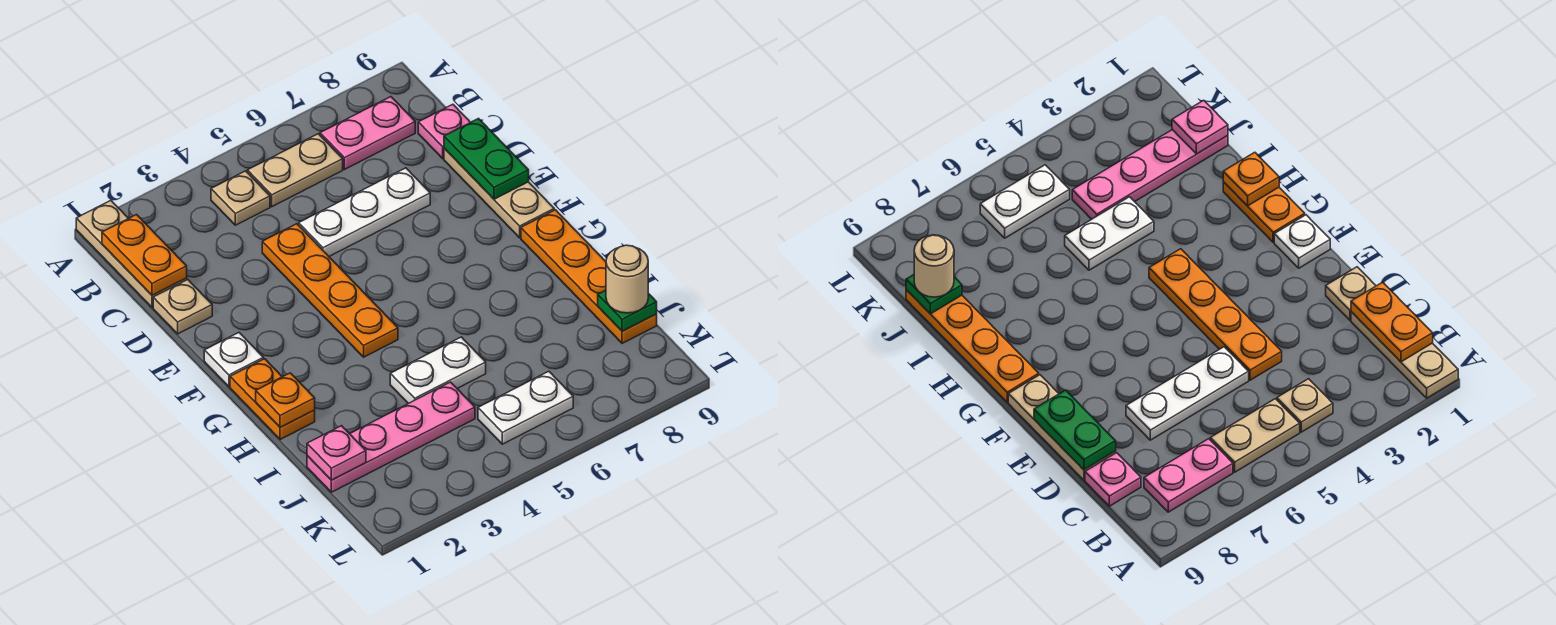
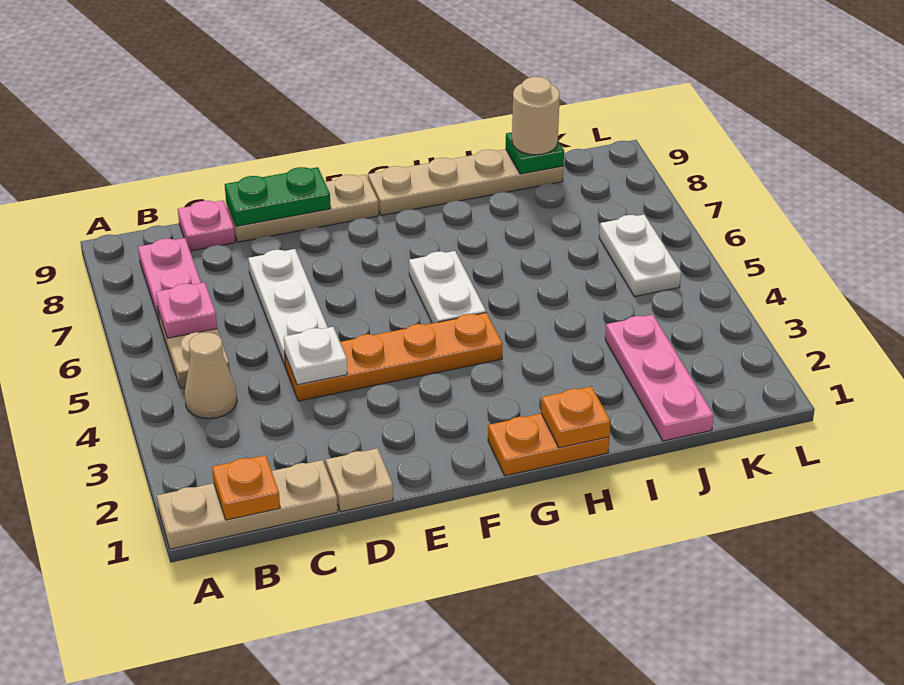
orange plate B1:C1 level 2 -> orange plate B1 level 2
tan plate B4 level 1 -> tan cone B4 level 1
white plate F1 level 1 -> white plate D4 level 2
orange plate G9:J9 level 1 -> tan plate G9:J9 level 1
white plate I4:I5 level 1 -> white plate G5:G6 level 1
pink plate J1:J4 level 1 -> pink plate J1:J3 level 1
pink plate J1 level 2 -> pink plate B6 level 2

